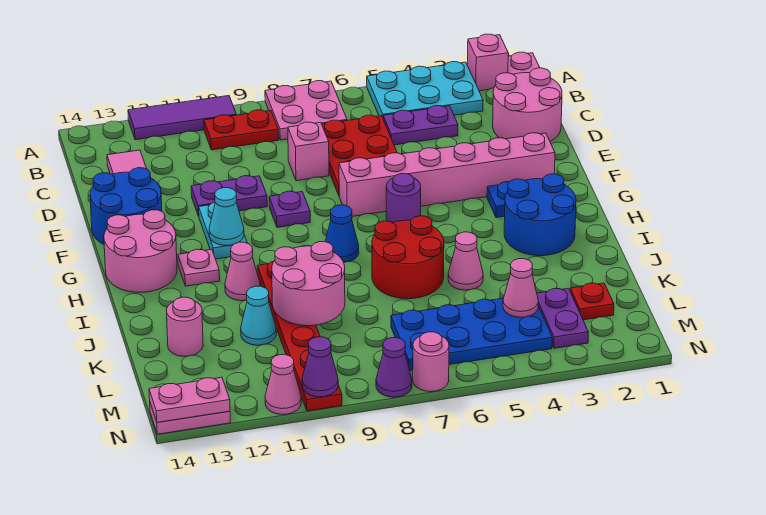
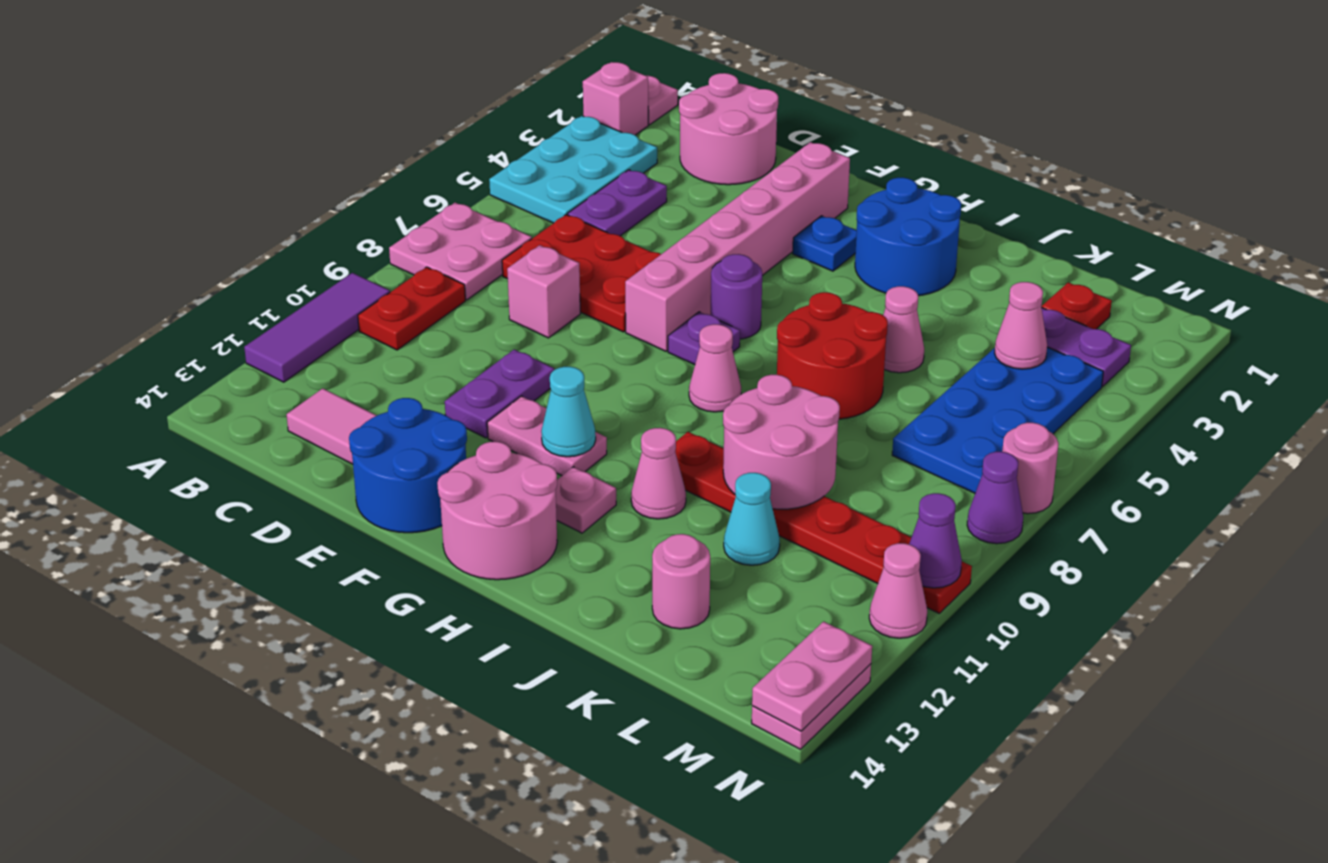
purple plate F9 level 1 -> purple plate G7 level 1
cyan plate F11:G11 level 1 -> pink plate F11:G11 level 1
blue cone H8 level 1 -> pink cone H8 level 1

